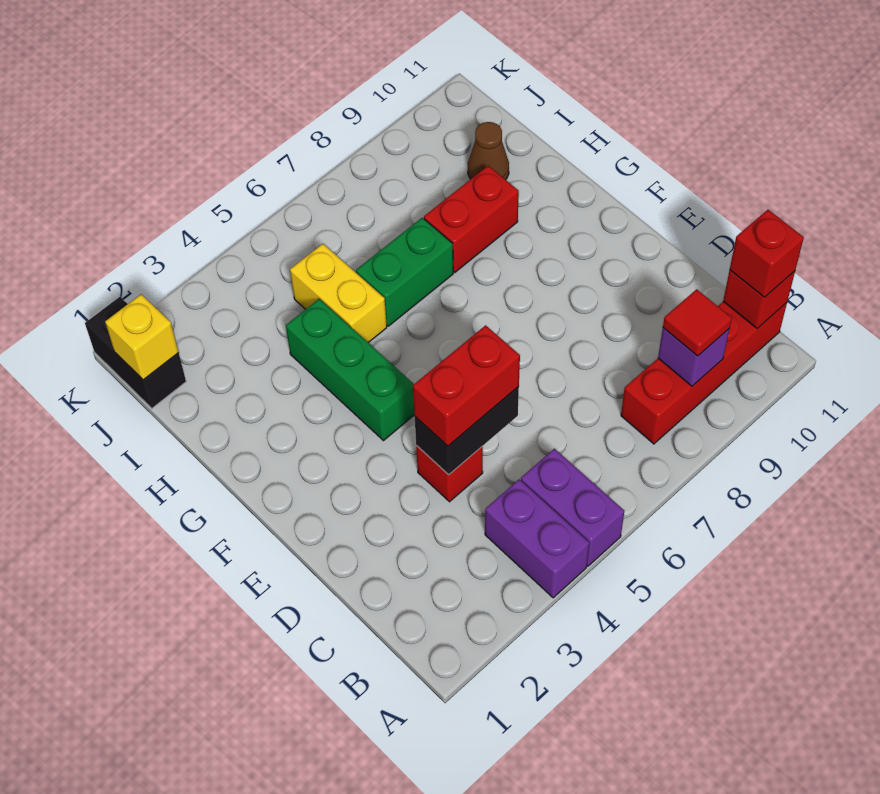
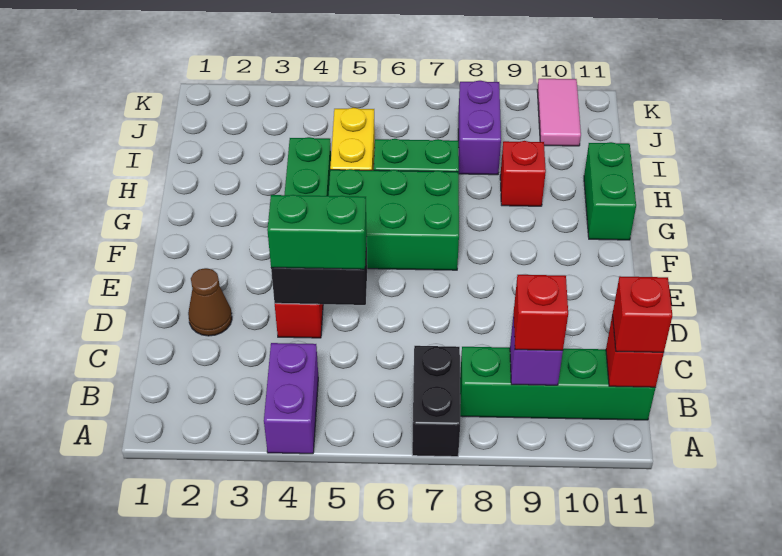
purple brick A5:B5 level 1 -> purple brick I8:J8 level 1
red brick B8:B11 level 1 -> green brick B8:B11 level 1
red tile B9 level 3 -> red brick B9 level 3
red brick D4:D5 level 3 -> green brick D4:D5 level 3
none -> green brick F5:G7 level 1
none -> green brick G11:H11 level 1
red brick H8:H9 level 1 -> red brick H9 level 1
brown cone I10 level 1 -> brown cone D2 level 1
black brick J1:K1 level 1 -> black brick A7:B7 level 1
yellow brick J1 level 2 -> none
none -> pink tile J10:K10 level 1

